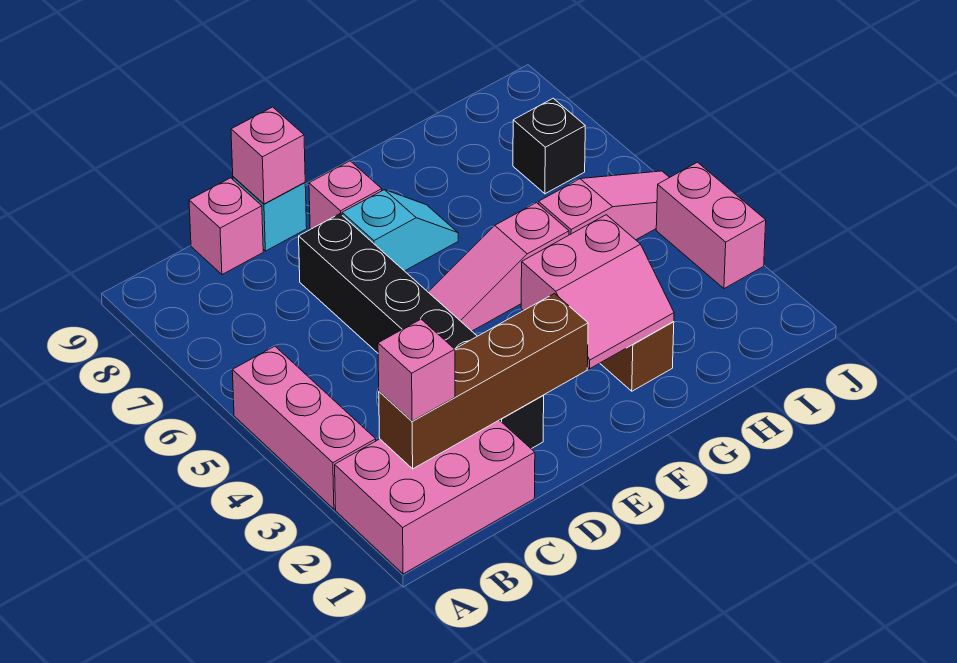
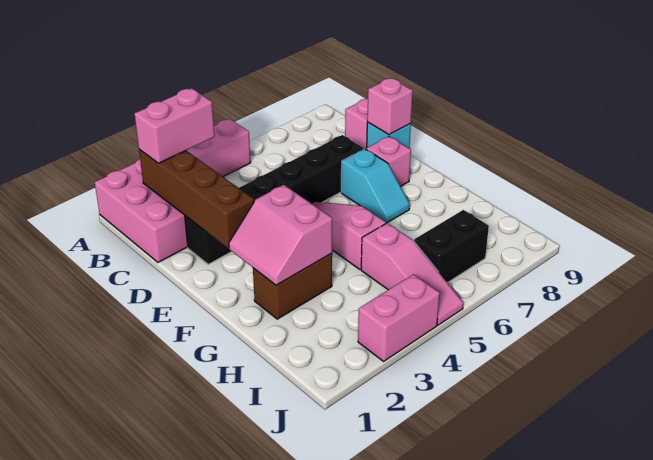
pink brick B2 level 3 -> pink brick B2:B3 level 3
black brick I7 level 1 -> black brick I6:I7 level 1

